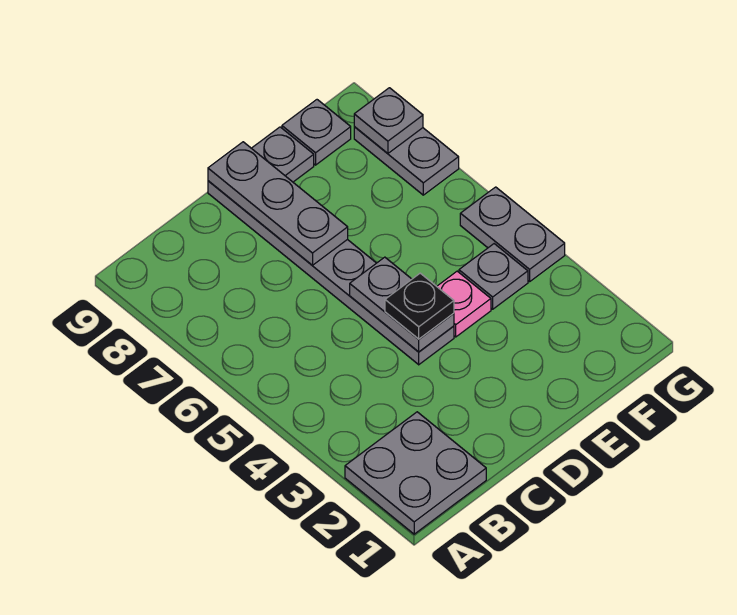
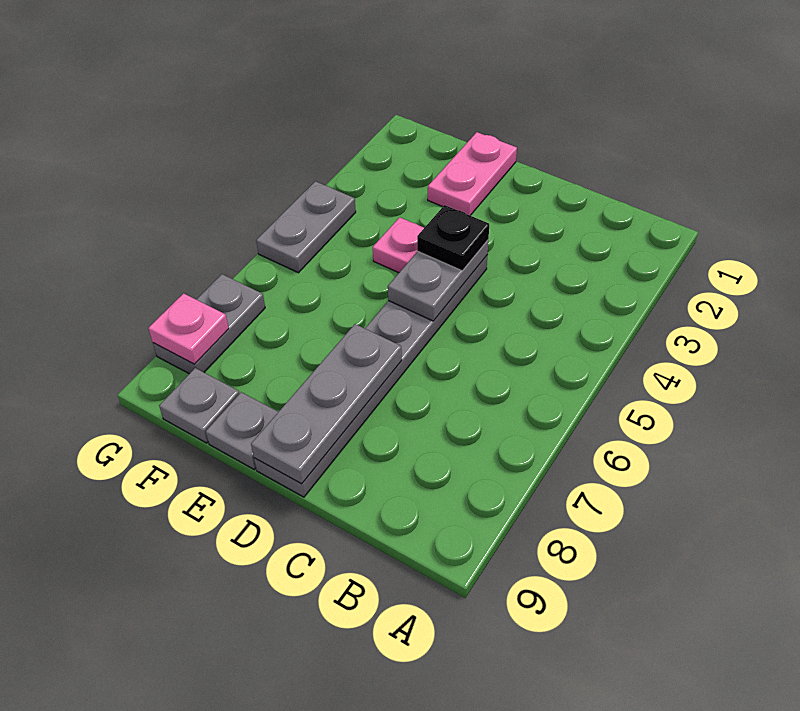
grey plate A1:B2 level 1 -> none
none -> pink plate E1:E2 level 1
grey plate F4 level 1 -> none
grey plate G8 level 2 -> pink plate G8 level 2

